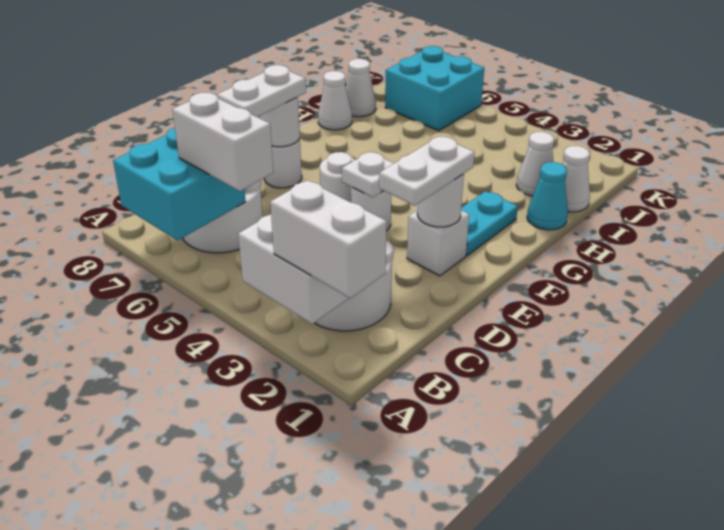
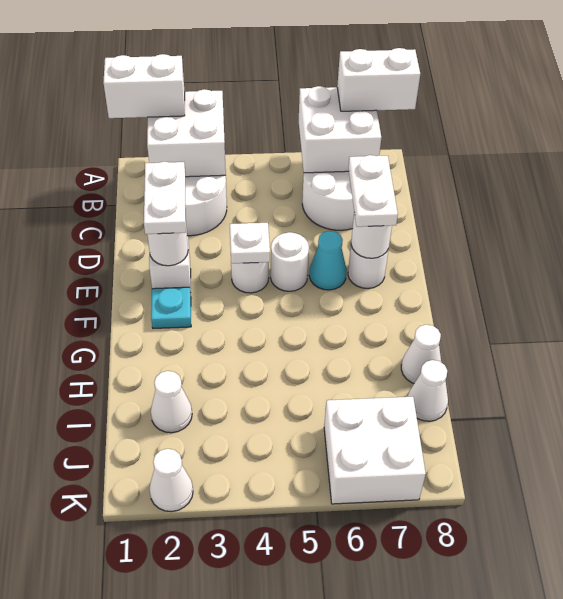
cyan brick A6:B7 level 2 -> white brick A6:B7 level 2
white brick B5:B6 level 3 -> white brick A7:A8 level 3
cyan plate F2:G2 level 1 -> cyan plate F2 level 1
cyan cone H1 level 1 -> cyan cone E6 level 1
white cone I1 level 1 -> white cone K2 level 1
cyan brick J6:K7 level 1 -> white brick J6:K7 level 1

